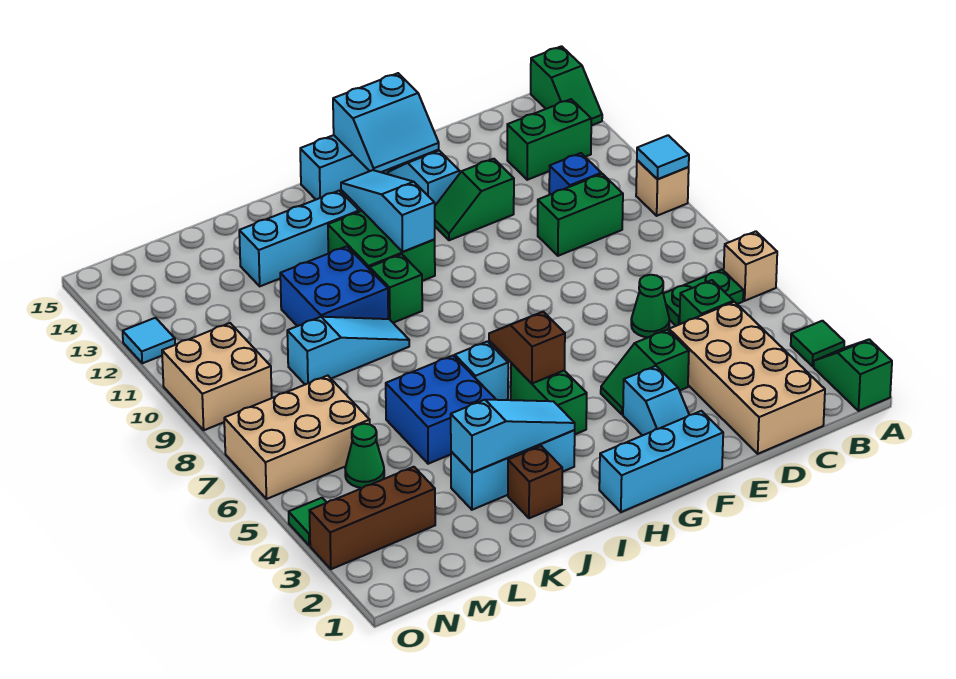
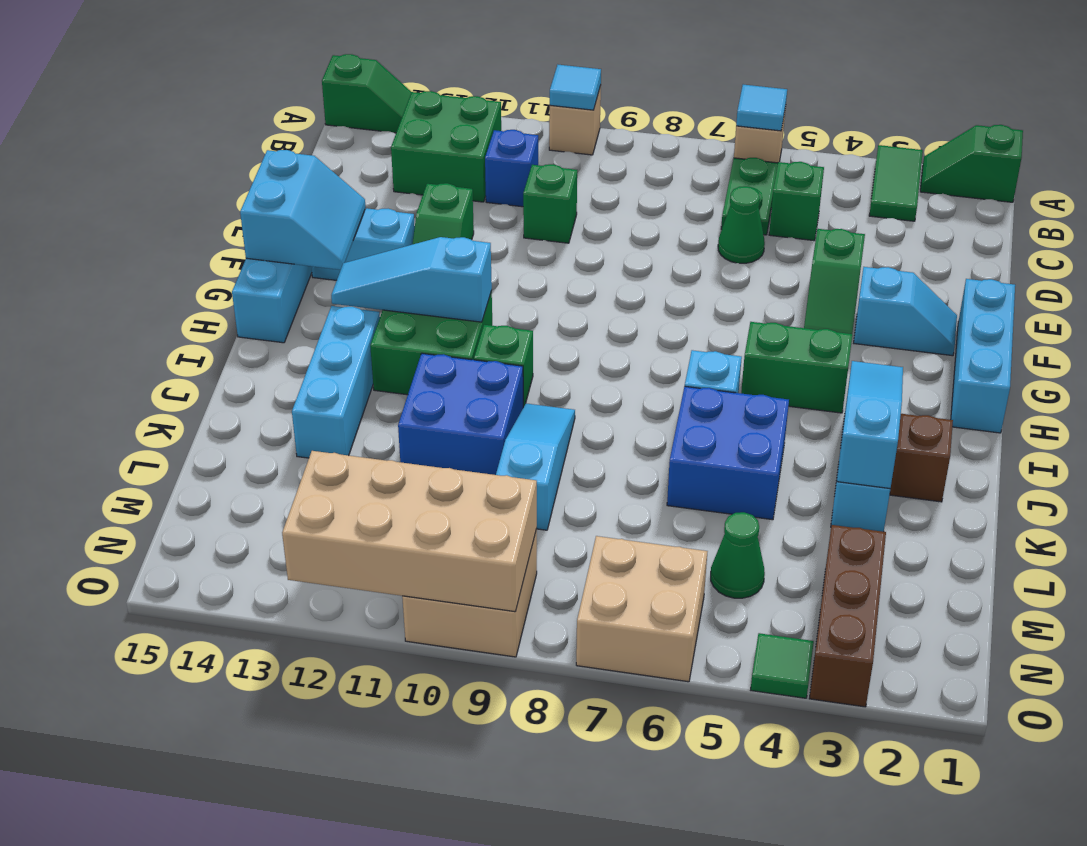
green tile A3 level 1 -> green tile A3:B3 level 1
green brick B13:C13 level 1 -> green brick B12:C13 level 1
tan brick C1:D4 level 1 -> tan brick N9:O12 level 2
green brick C10:D10 level 1 -> green brick D10 level 1
brown slope H5:H6 level 2 top 5 -> none
tan brick M6:O7 level 1 -> tan brick N6:O7 level 1
cyan tile O12 level 1 -> cyan tile A6 level 2

